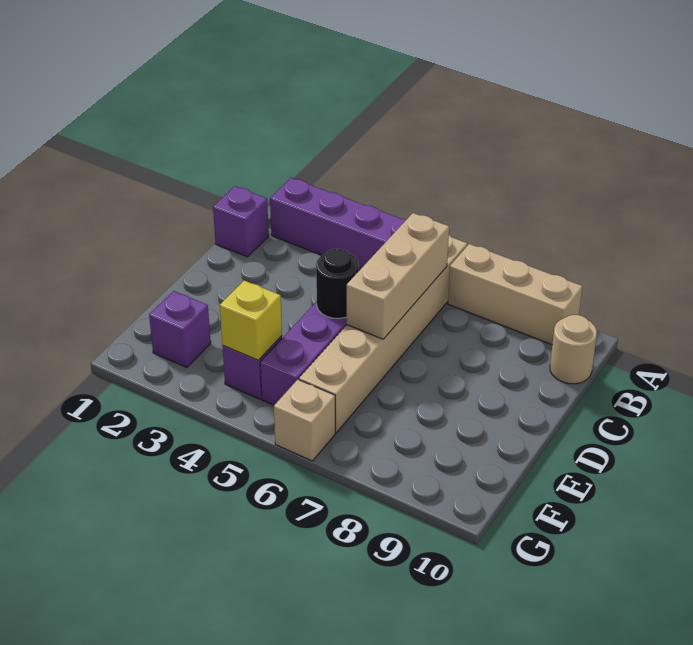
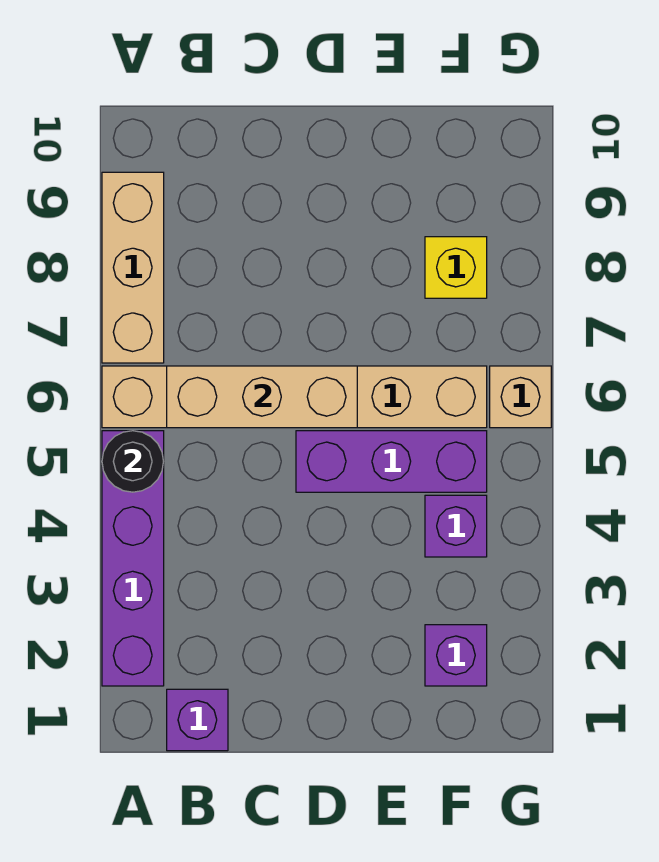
tan round brick B10 level 1 -> none
black round brick D5 level 2 -> black round brick A5 level 2
yellow brick F4 level 2 -> yellow brick F8 level 1

